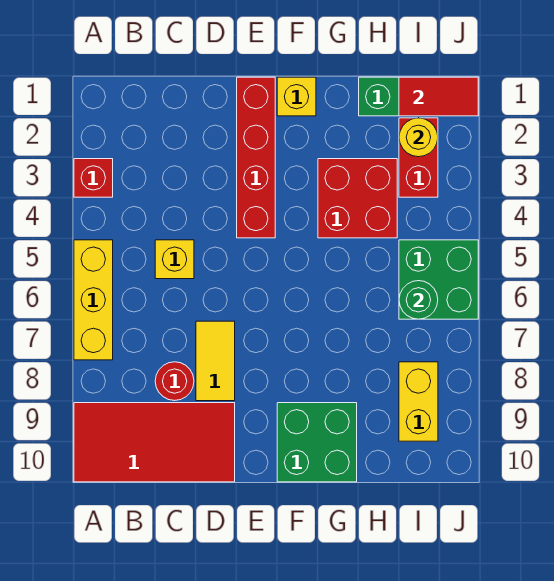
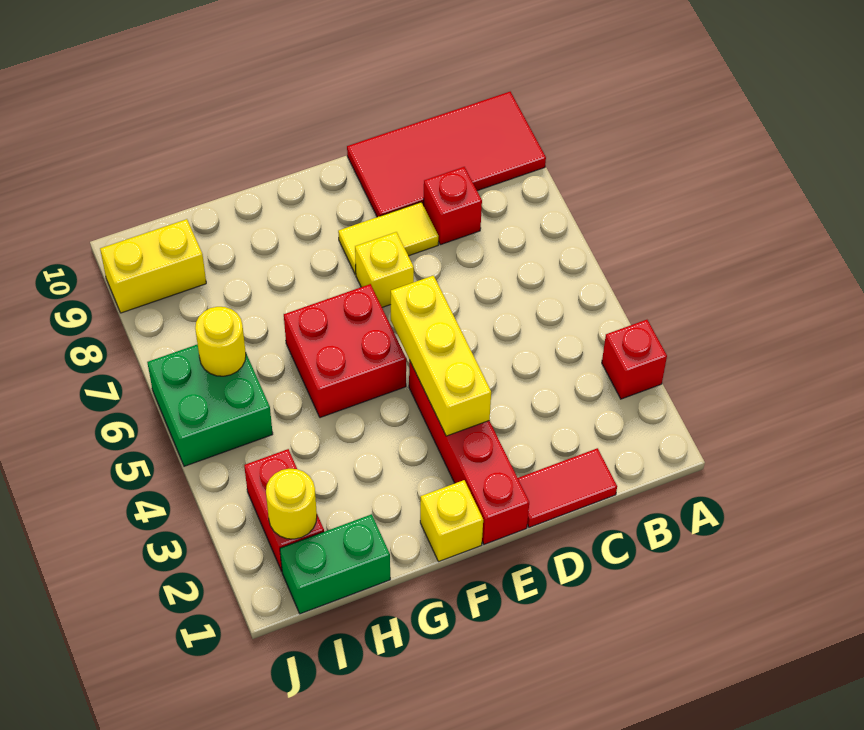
yellow brick A5:A7 level 1 -> yellow brick E3:E5 level 2
yellow brick C5 level 1 -> yellow brick E7 level 1
red round brick C8 level 1 -> red brick C8 level 1
yellow tile D7:D8 level 1 -> yellow tile D8:E8 level 1
green brick F9:G10 level 1 -> none
red brick G3:H4 level 1 -> red brick F5:G6 level 1
red tile I1:J1 level 2 -> red tile C1:D1 level 1
green round brick I6 level 2 -> yellow round brick I6 level 2
yellow brick I8:I9 level 1 -> yellow brick I9:J9 level 1

